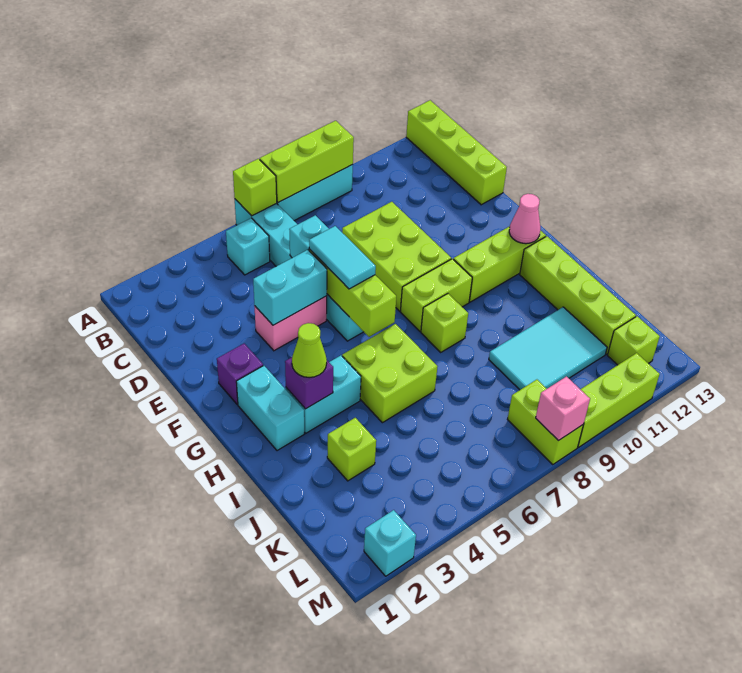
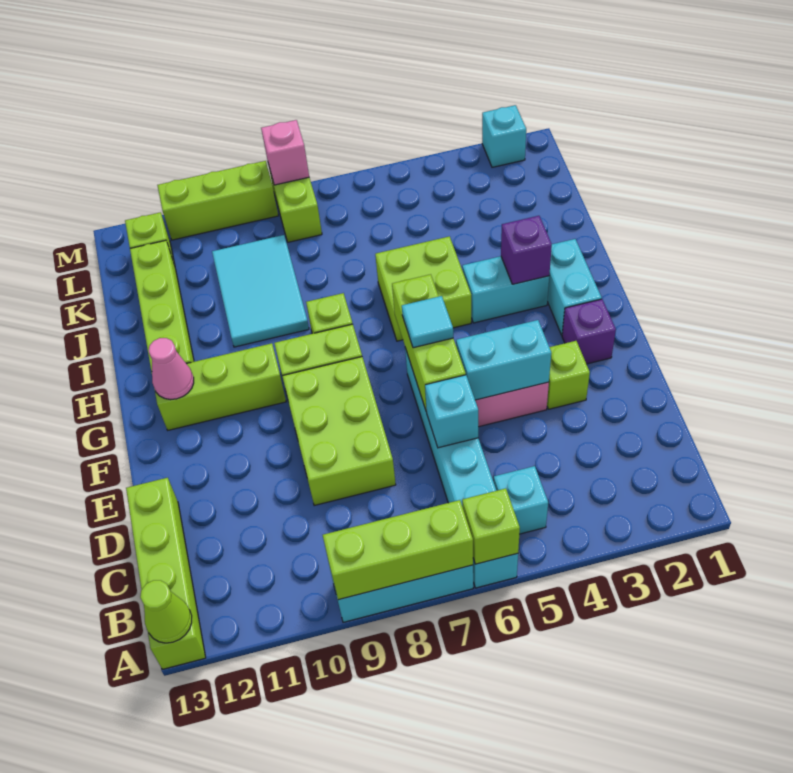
cyan tile E6:F6 level 3 -> cyan tile F6 level 3
lime cone H3 level 3 -> lime cone A13 level 2
lime brick J3 level 1 -> lime brick E3 level 1
cyan tile J9:K11 level 1 -> cyan tile I9:K10 level 1

